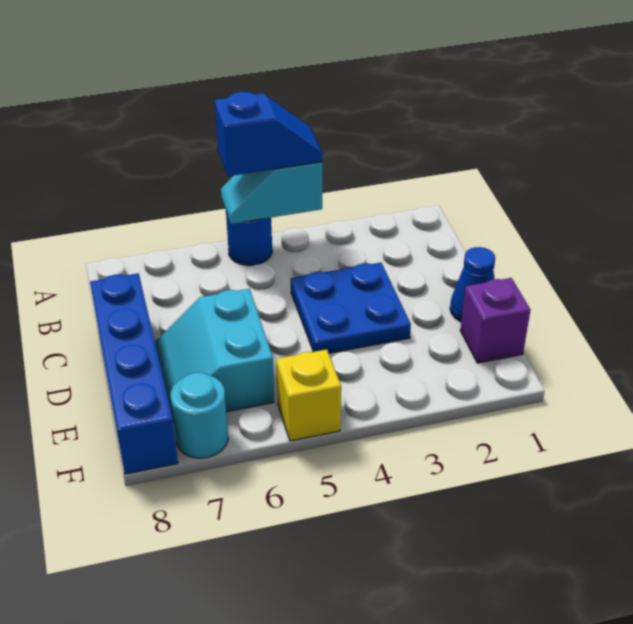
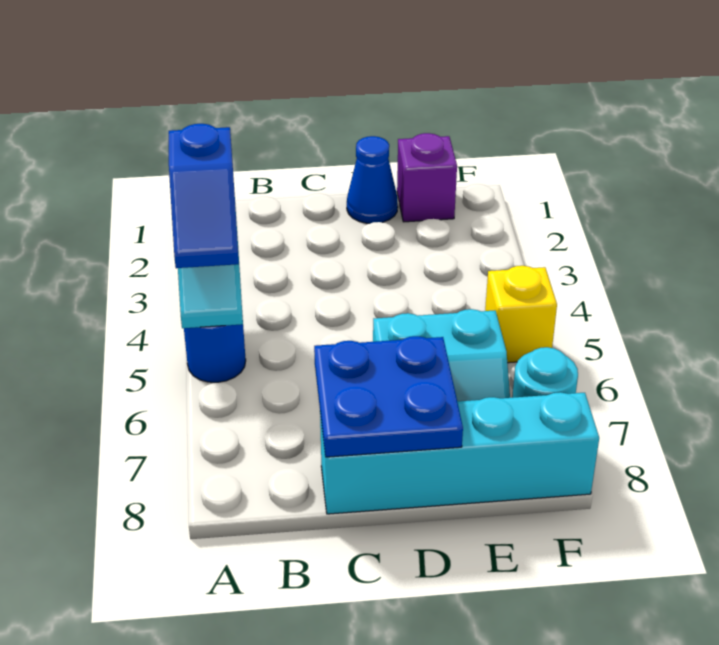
blue slope A4:A5 level 3 top 5 -> blue slope A4:A5 level 3 top 4
blue plate C3:D4 level 1 -> blue plate C7:D8 level 2
blue brick C8:F8 level 1 -> cyan brick C8:F8 level 1

